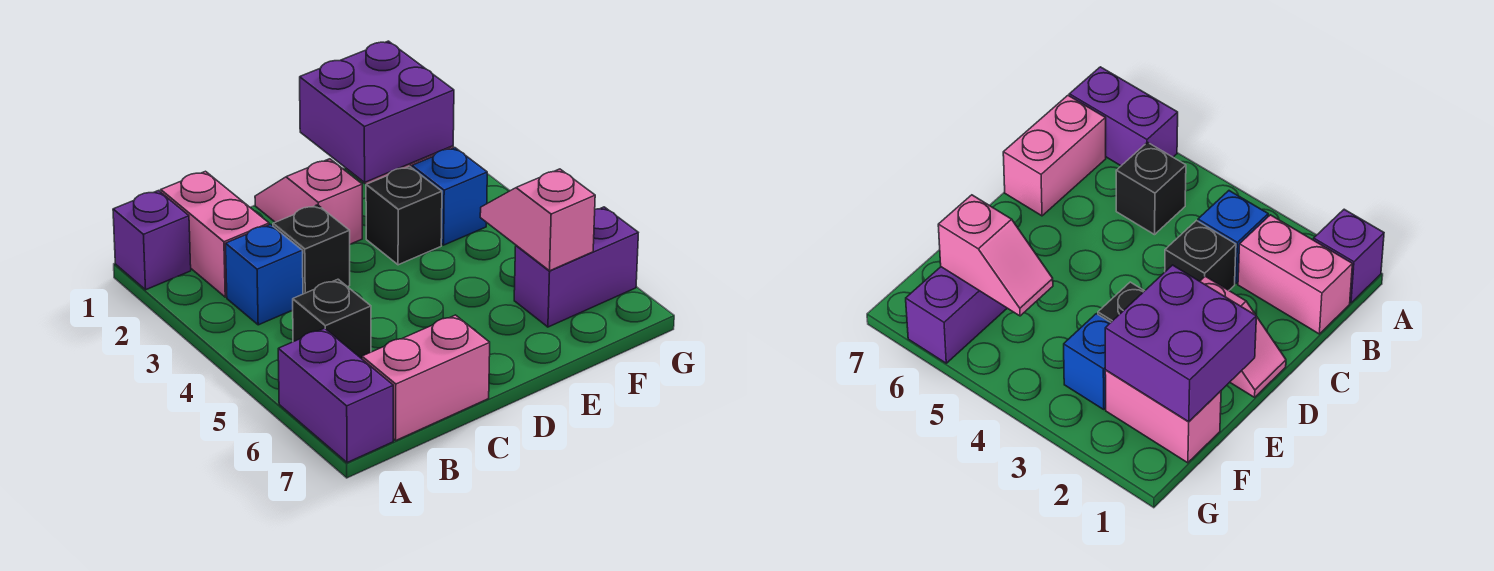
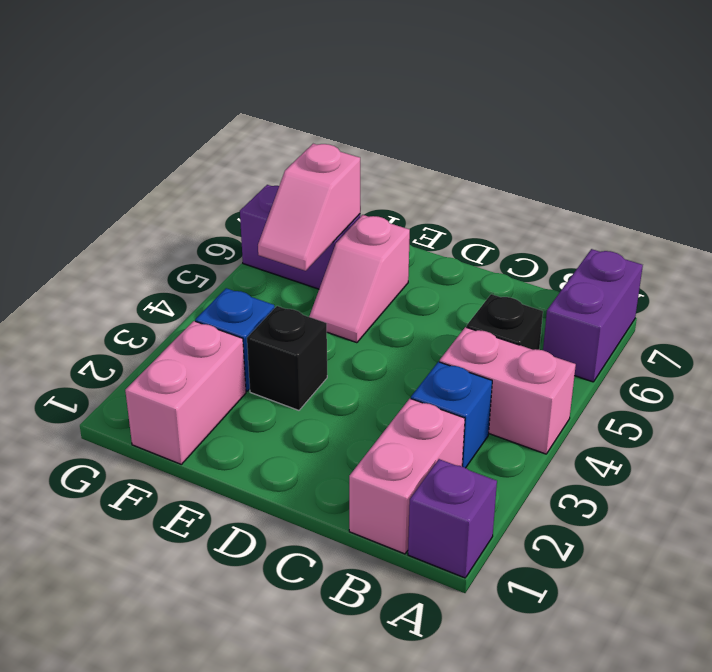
pink brick B7:C7 level 1 -> pink brick A4:B4 level 1
black brick C3 level 1 -> none
pink slope D1:D2 level 1 top 2 -> pink slope E5:E6 level 1 top 6
purple brick E1:F2 level 2 -> none

